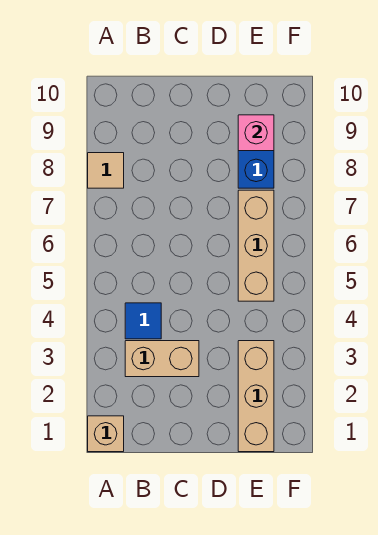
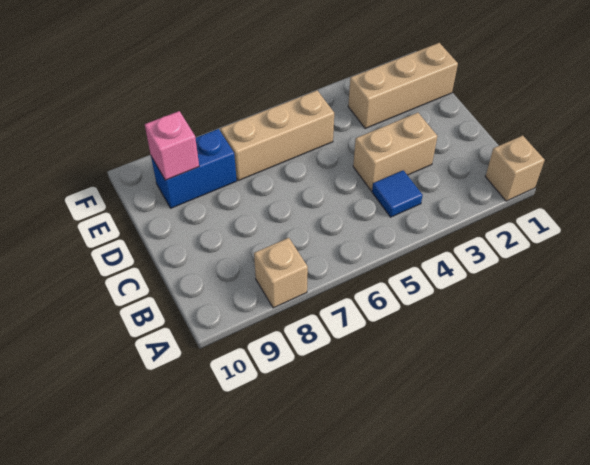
tan tile A8 level 1 -> tan brick A8 level 1
tan brick B3:C3 level 1 -> tan brick C3:C4 level 1

